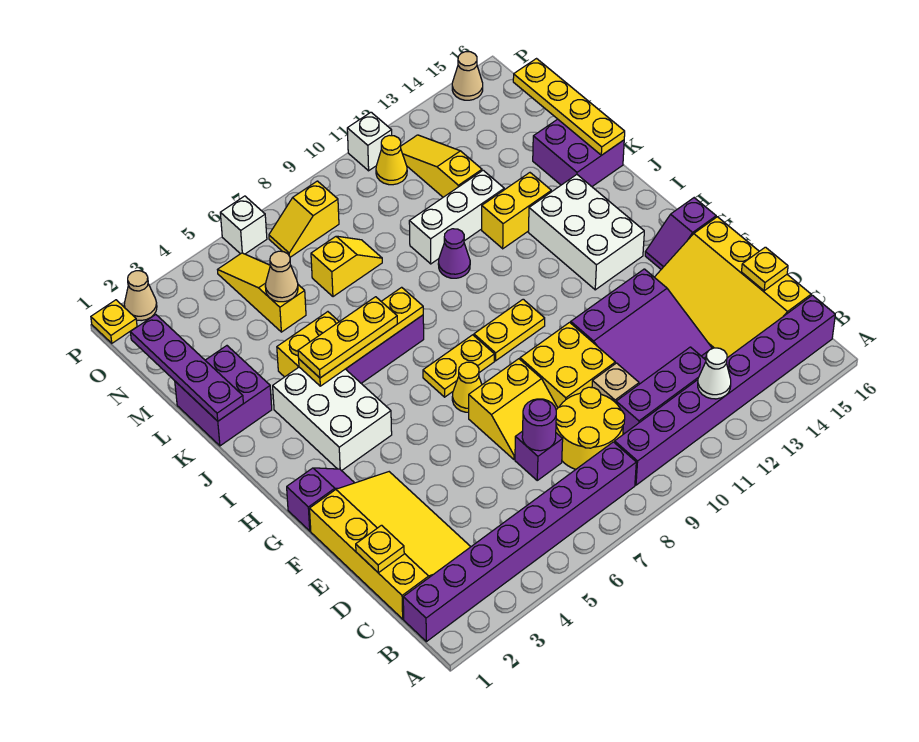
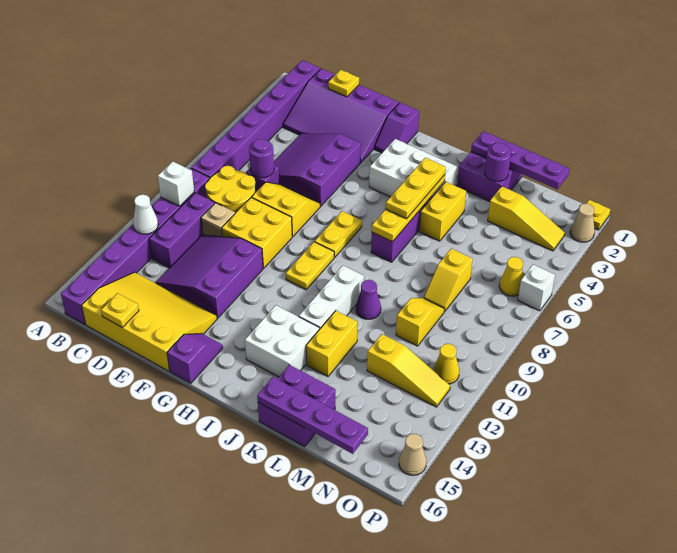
yellow slope C1:F3 level 1 top 1 -> purple slope C1:F3 level 1 top 1
none -> purple slope D4:F6 level 1 top F
yellow slope E7:F8 level 1 top F -> yellow slope E7:F8 level 1 top 8
yellow cone G7 level 1 -> yellow cone O6 level 1
white brick H13:J14 level 1 -> white brick I13:J14 level 1
yellow plate K16:N16 level 2 -> purple plate K16:N16 level 2
none -> purple round brick L2 level 2
white brick L10:L12 level 1 -> white brick J10:J12 level 1
yellow slope M5:O5 level 1 top M -> yellow slope M3:O3 level 1 top M
tan cone M5 level 2 -> none
yellow slope O7:O8 level 1 top 8 -> yellow slope M9:M10 level 1 top 10
white brick P11 level 1 -> white brick B10 level 2

